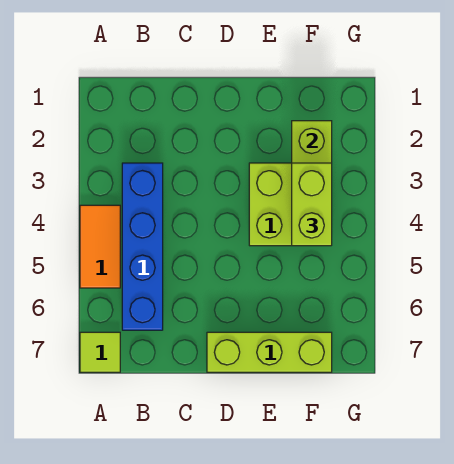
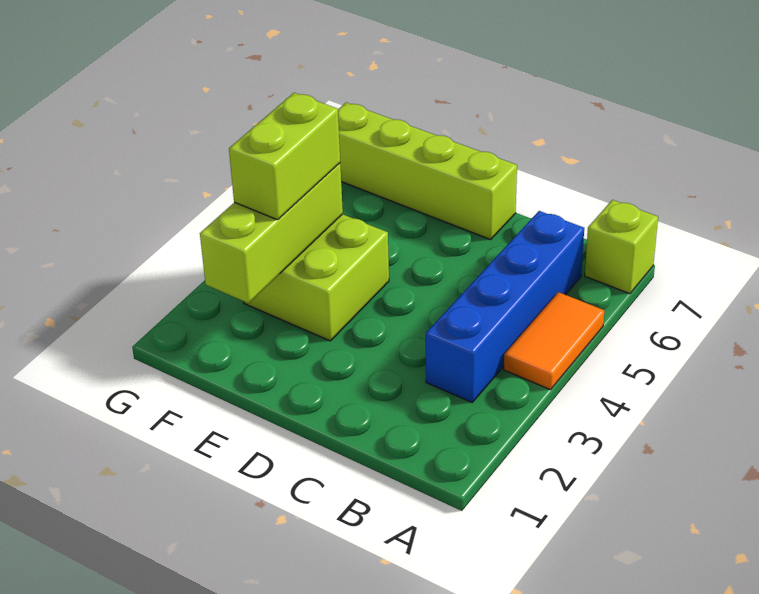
lime tile A7 level 1 -> lime brick A7 level 1
lime brick D7:F7 level 1 -> lime brick D7:G7 level 1

